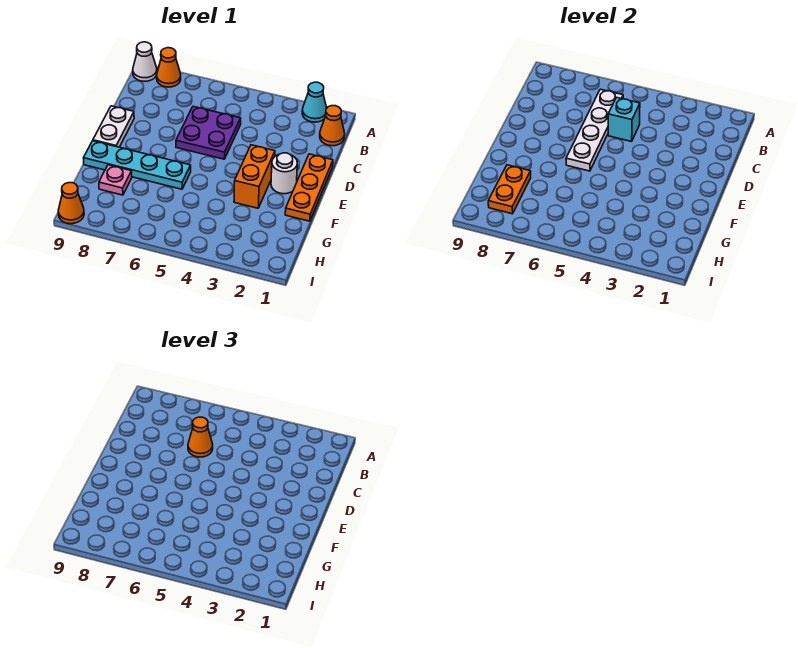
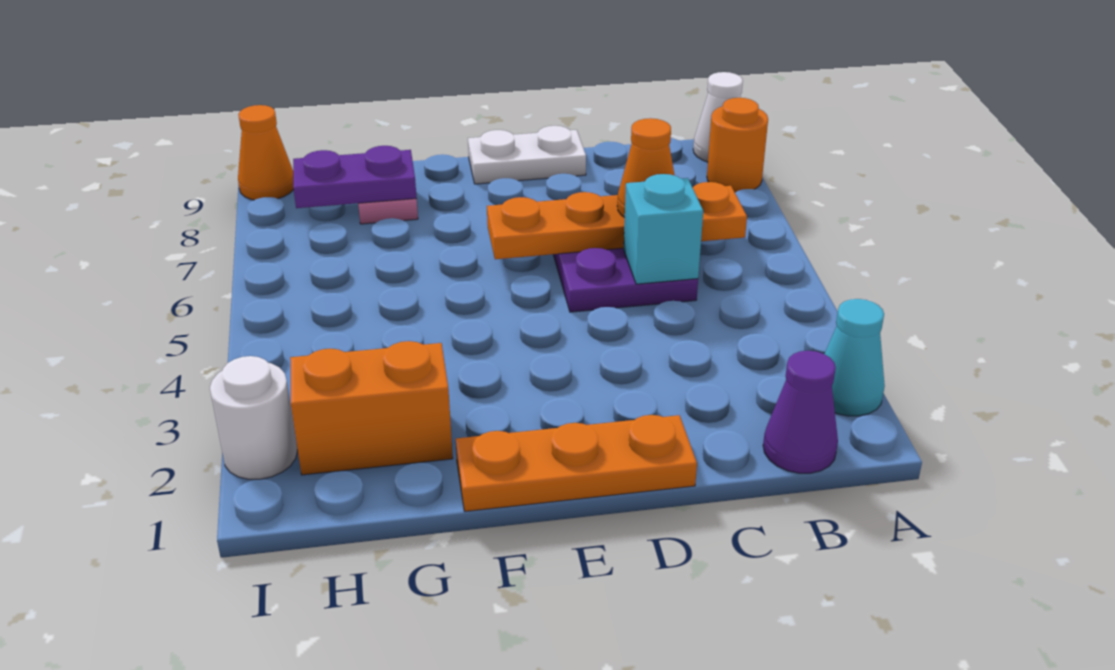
orange cone A8 level 1 -> orange round brick A8 level 1
orange cone B1 level 1 -> purple cone B1 level 1
white plate B6:E6 level 2 -> orange plate B6:E6 level 2
white round brick E2 level 1 -> white round brick I2 level 1
orange brick E3:F3 level 1 -> orange brick G2:H2 level 1
cyan plate F6:F9 level 1 -> none
orange plate G8:H8 level 2 -> purple plate G8:H8 level 2

